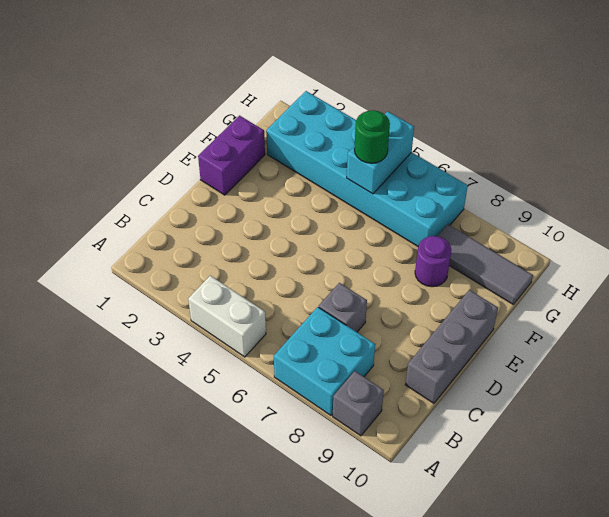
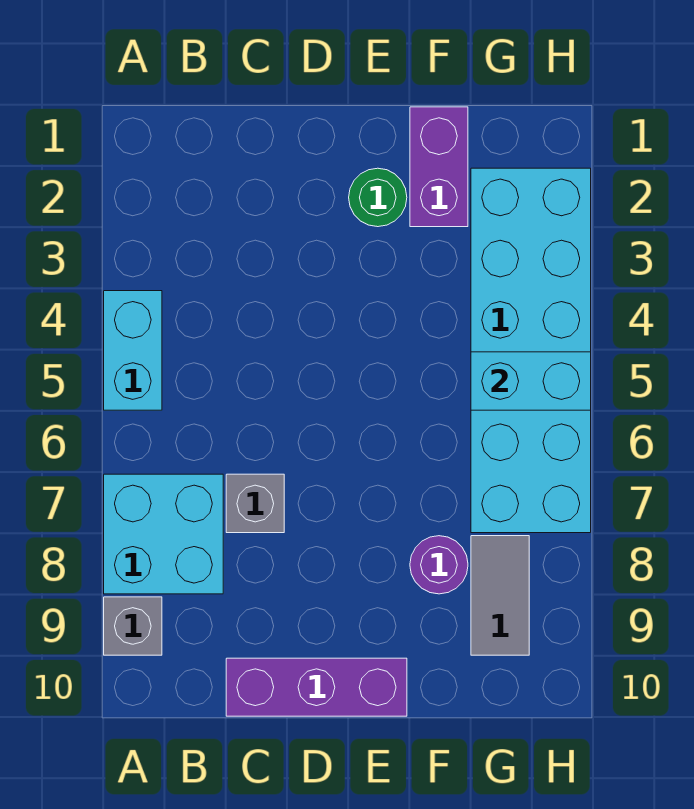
white brick A4:A5 level 1 -> cyan brick A4:A5 level 1
grey brick C10:E10 level 1 -> purple brick C10:E10 level 1
purple brick E1:F1 level 1 -> purple brick F1:F2 level 1
green round brick G5 level 3 -> green round brick E2 level 1
grey tile G8:G10 level 1 -> grey tile G8:G9 level 1

